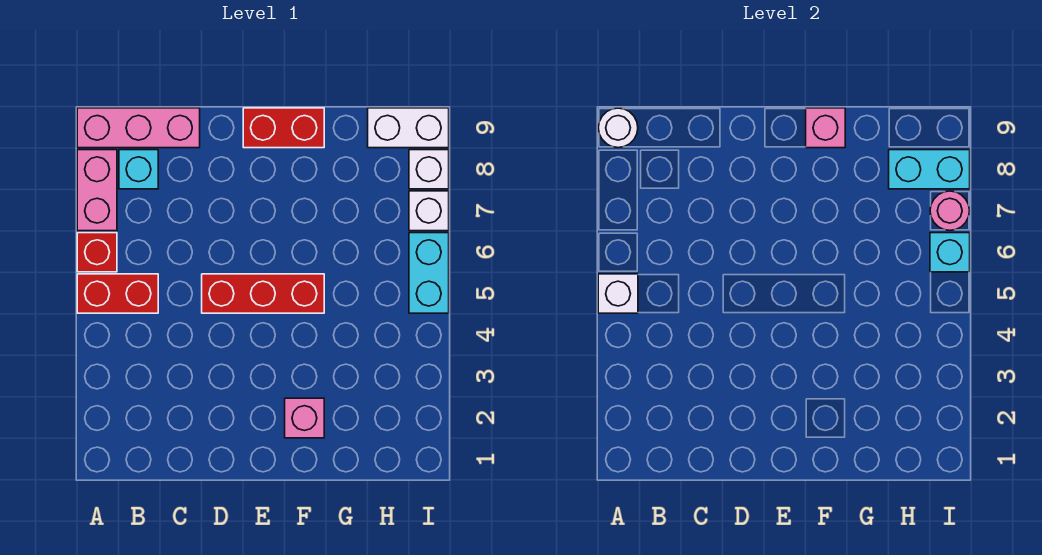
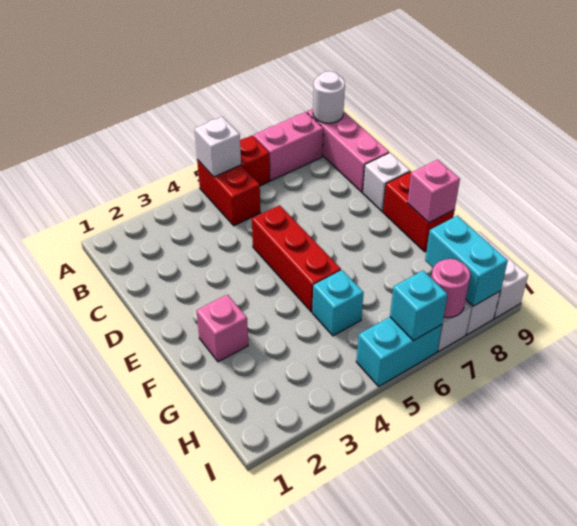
cyan brick B8 level 1 -> cyan brick G5 level 1
none -> white brick D9 level 1

